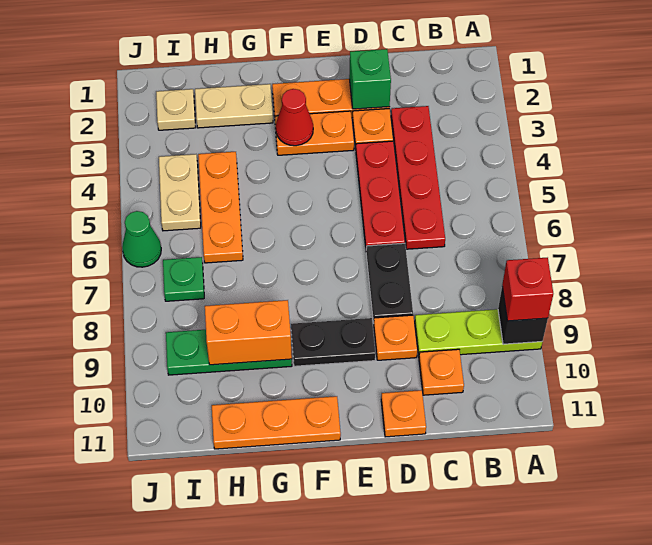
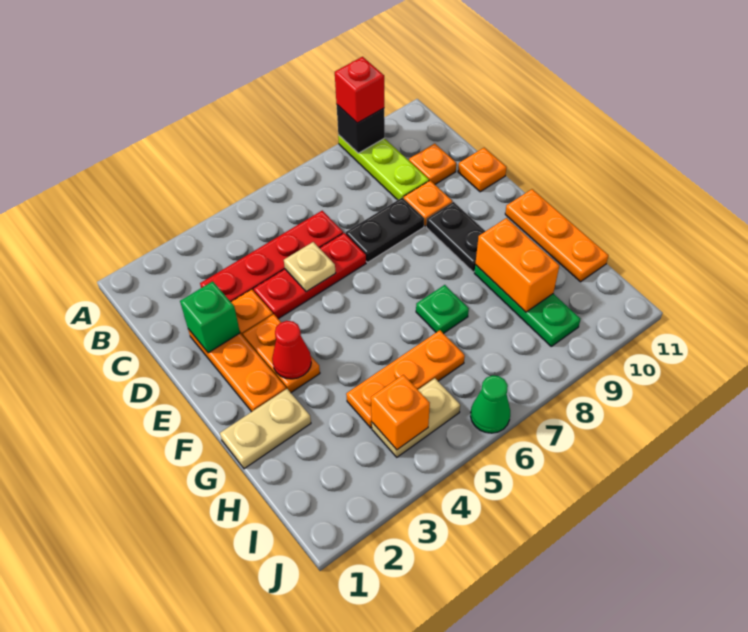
tan plate G2:H2 level 1 -> tan plate G1:G2 level 1
tan plate I2 level 1 -> tan plate D5 level 2
none -> orange brick I4 level 2
green plate I7 level 1 -> green plate G7 level 1

